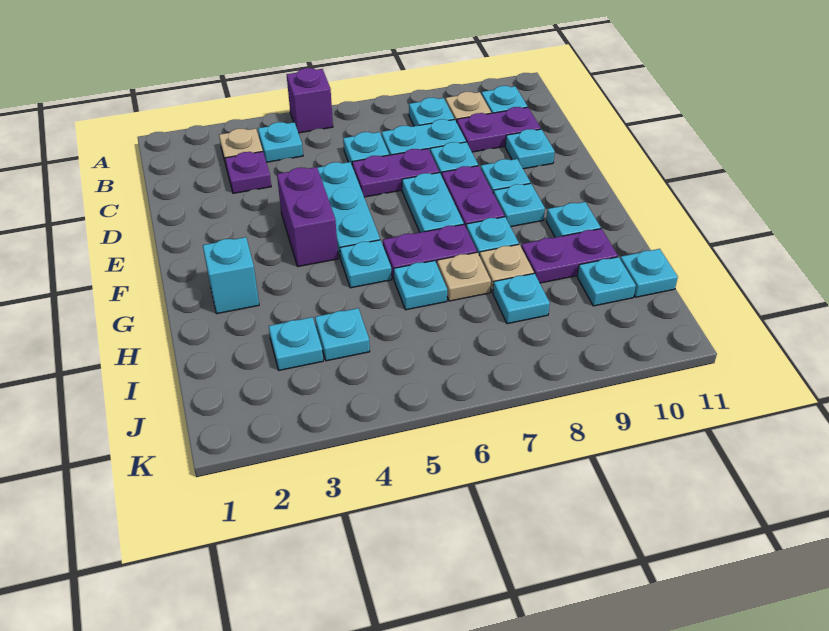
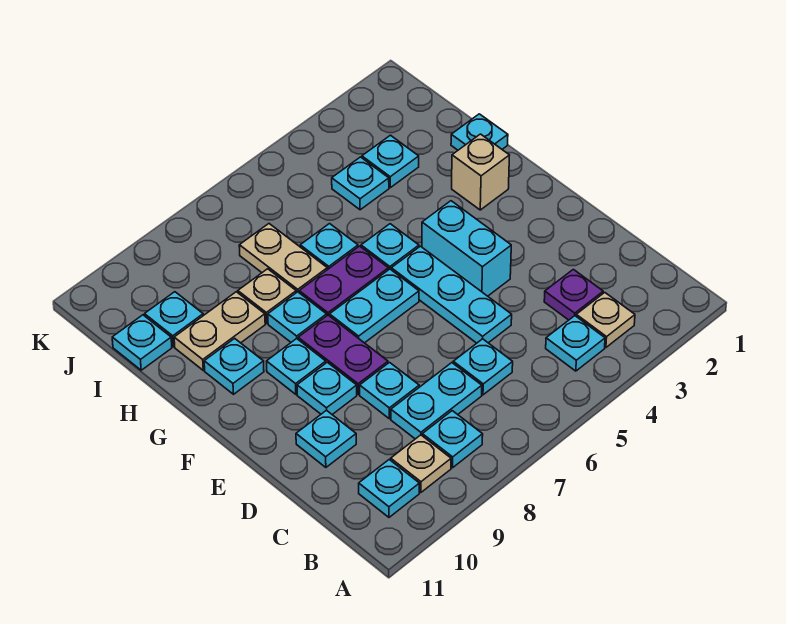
purple brick A5 level 1 -> none
purple plate C9:C10 level 1 -> none
purple plate D6:D7 level 1 -> none
purple brick E4:F4 level 1 -> cyan brick E4:F4 level 1
cyan plate E7:F7 level 1 -> cyan plate F6:F7 level 1
cyan brick G2 level 1 -> tan brick G2 level 1
tan plate H7 level 1 -> tan plate H7:I7 level 1
purple plate H9:H10 level 1 -> tan plate H9:H10 level 1
cyan plate I8 level 1 -> cyan plate H1 level 1

